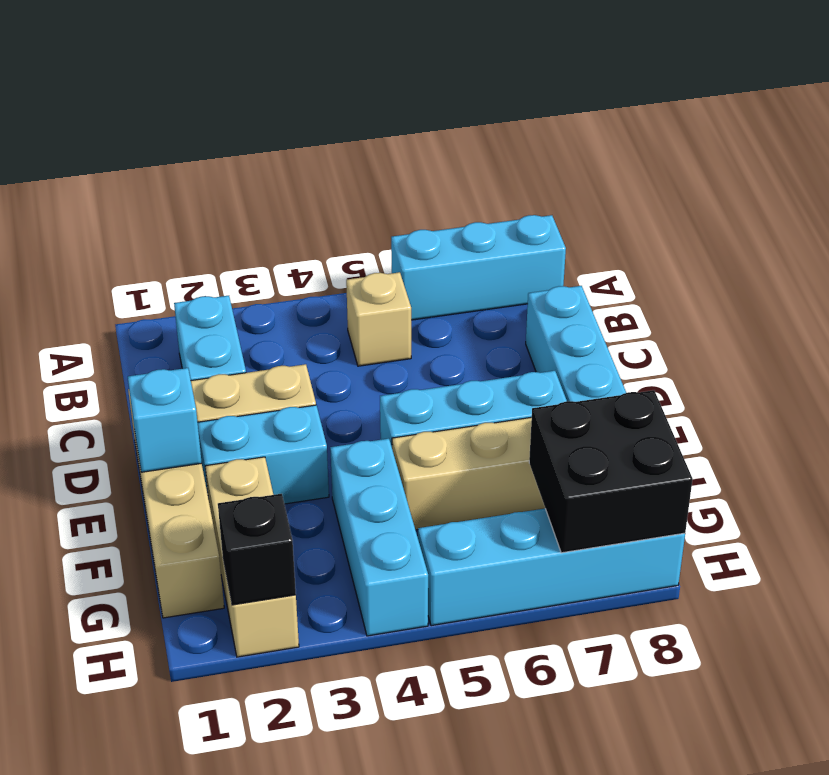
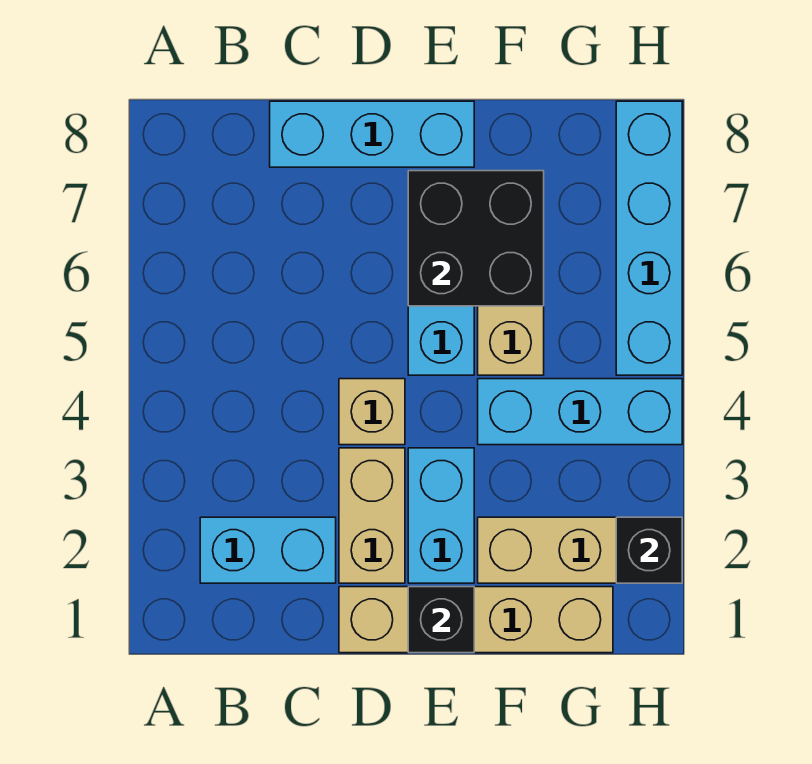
cyan brick A6:A8 level 1 -> none
tan brick B5 level 1 -> tan brick D4 level 1
cyan brick E1 level 2 -> black brick E1 level 2
black brick G7:H8 level 2 -> black brick E6:F7 level 2

